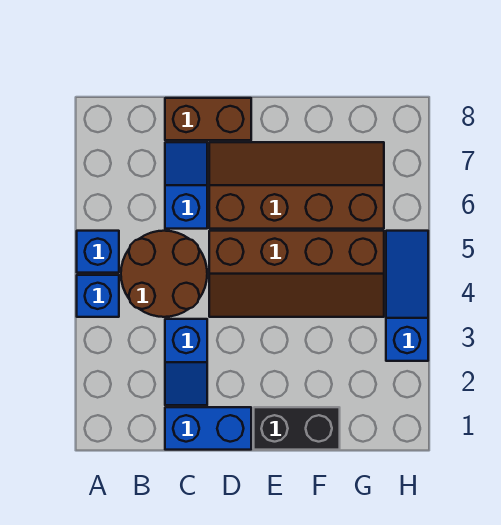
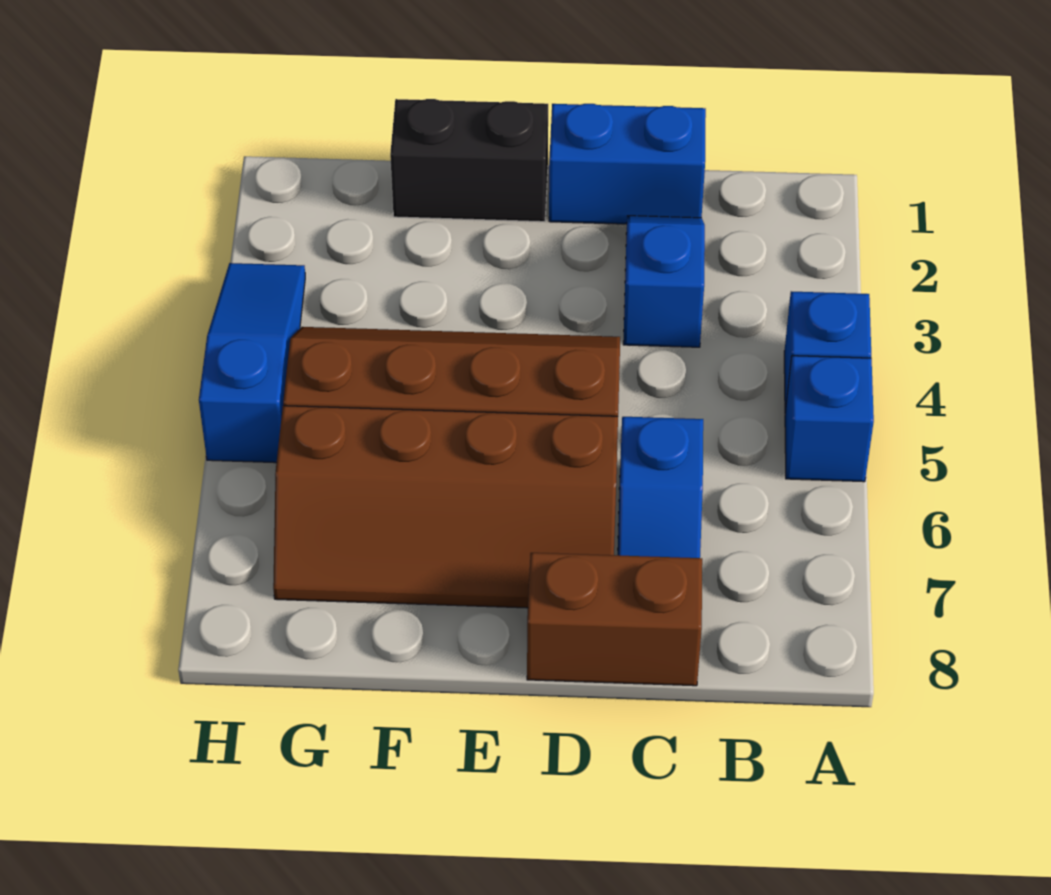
brown round brick B4:C5 level 1 -> none
blue slope H3:H5 level 1 top 3 -> blue slope H3:H5 level 1 top 5

